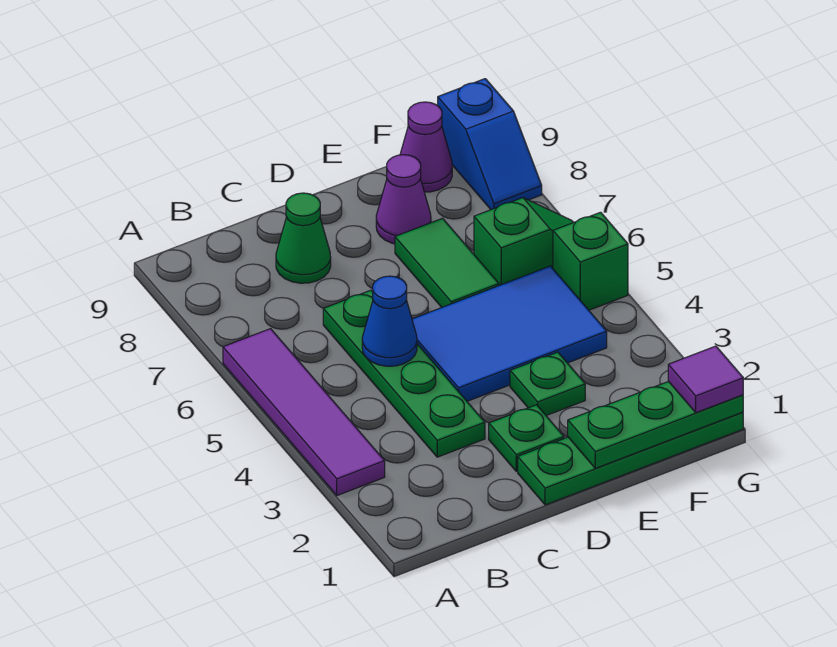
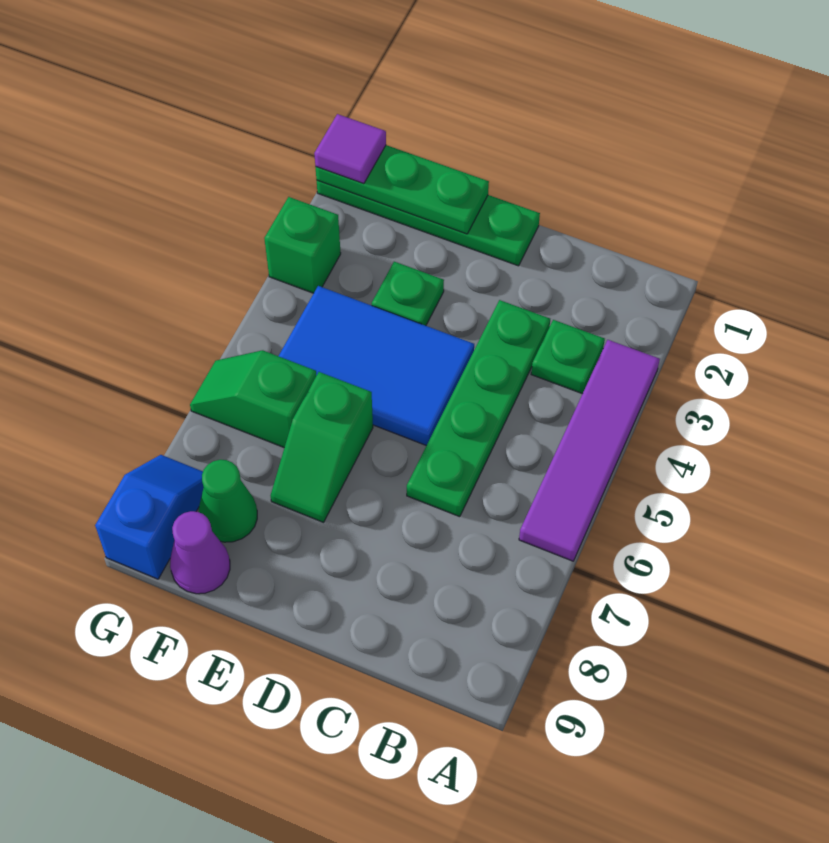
blue cone C5 level 2 -> none
green cone C8 level 1 -> green cone F8 level 1
green plate D2 level 1 -> green plate B3 level 1
green tile E6:E7 level 1 -> green slope E6:E7 level 1 top 6
purple cone E8 level 1 -> none
green brick G5 level 1 -> green brick G3 level 1

